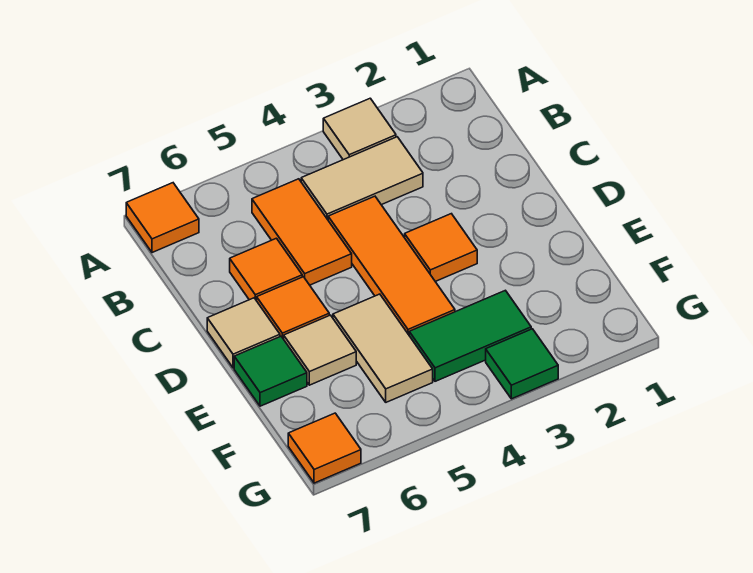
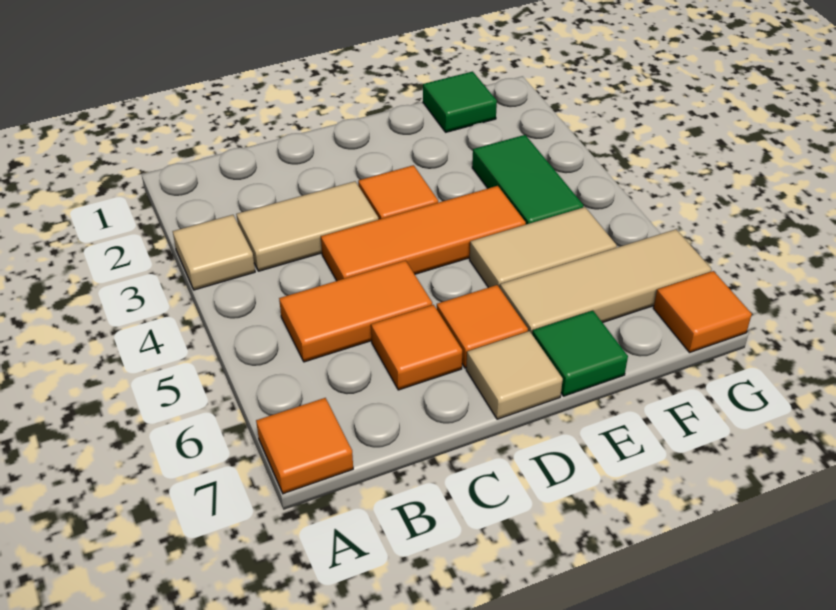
tan tile B3:B4 level 1 -> tan tile B3:C3 level 1
tan tile E6 level 1 -> tan tile E6:G6 level 1
green tile G3 level 1 -> green tile F1 level 1

